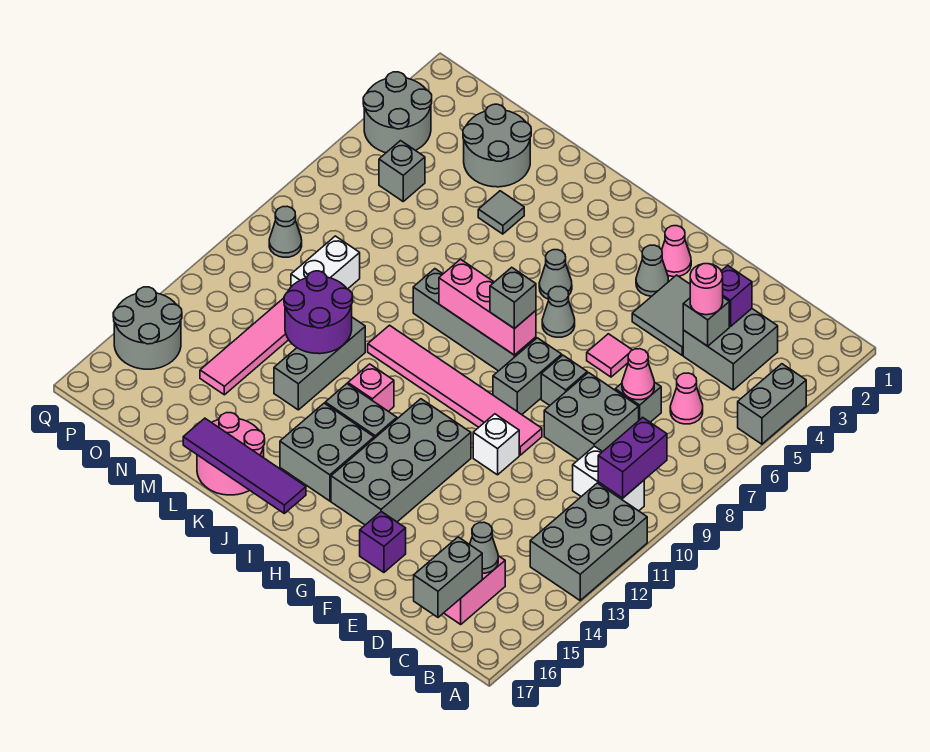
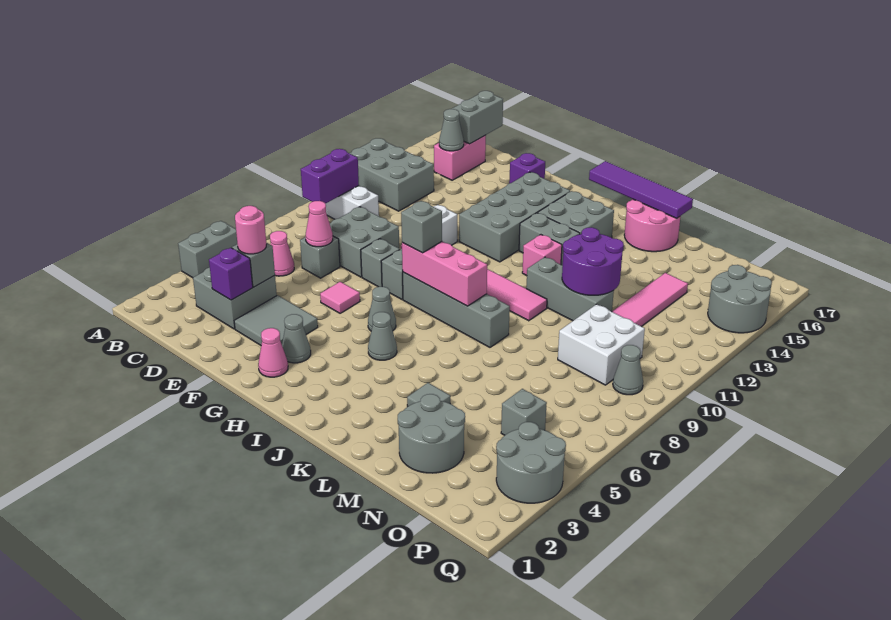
grey brick A11:B13 level 1 -> grey brick A12:C13 level 1
grey brick L11:L13 level 1 -> grey brick K11:M11 level 1
white brick N9:N10 level 1 -> white brick N9:O10 level 1

